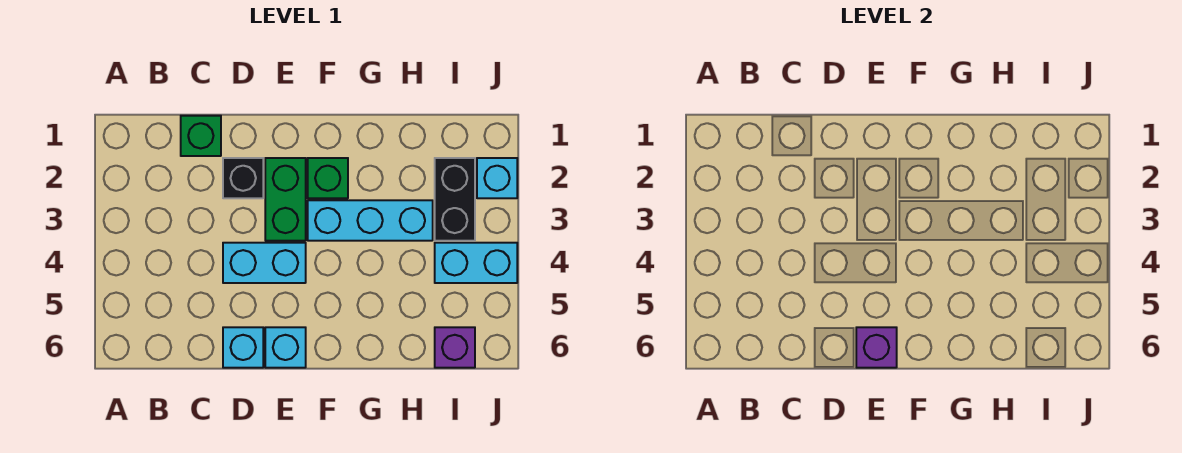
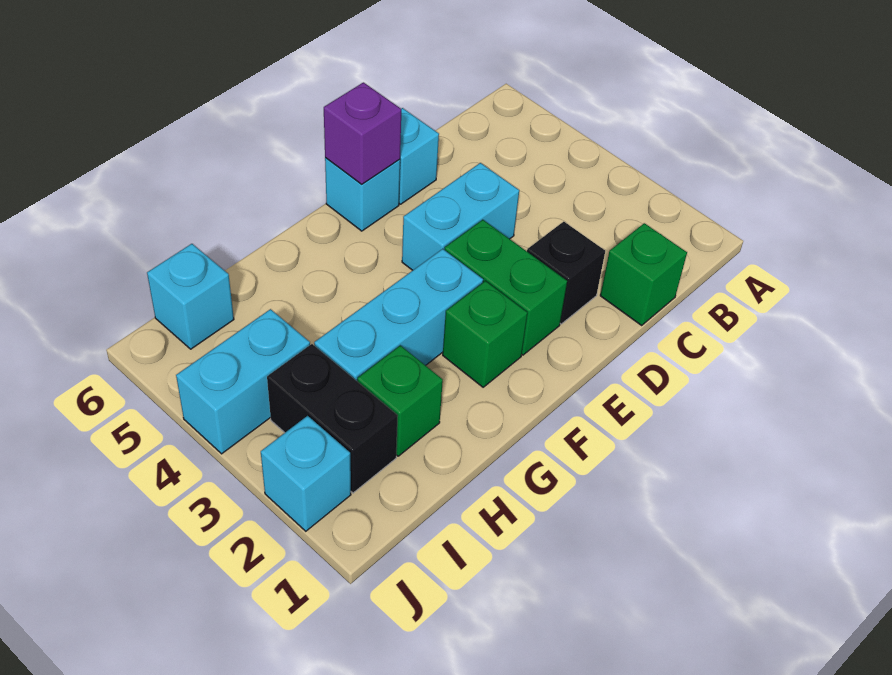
none -> green brick H2 level 1
purple brick I6 level 1 -> cyan brick I6 level 1

